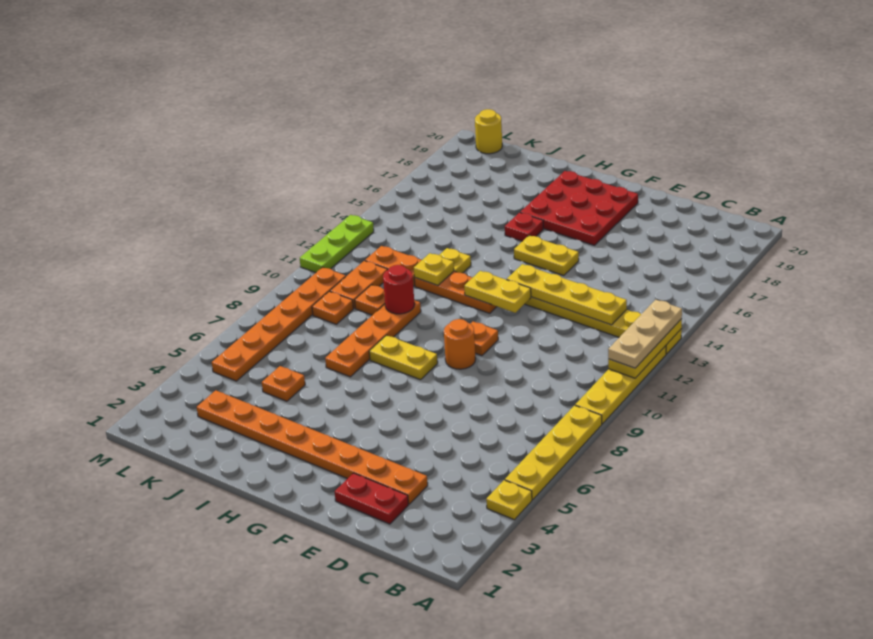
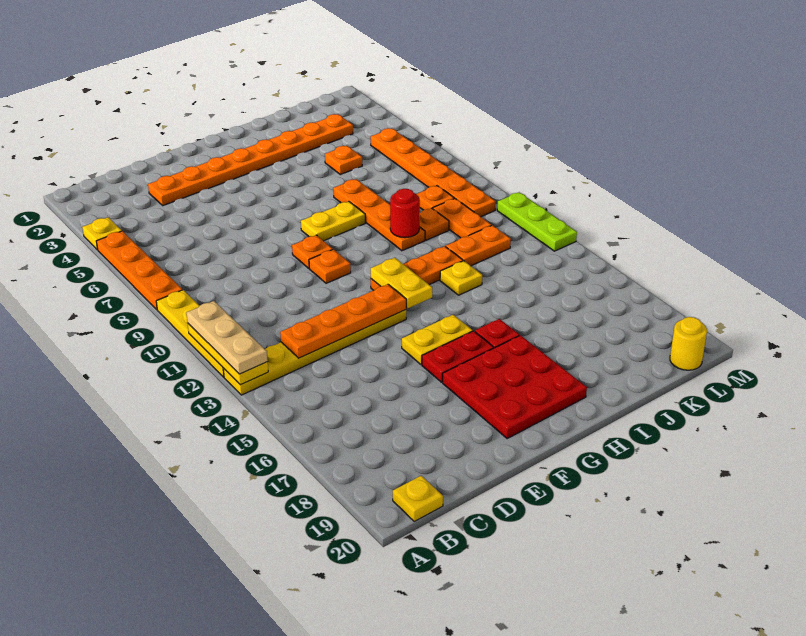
yellow plate A5:A8 level 1 -> orange plate A5:A8 level 1
yellow plate C13:F13 level 2 -> orange plate C13:F13 level 2
red plate D2:E2 level 1 -> red plate F16:G16 level 1
orange round brick F9 level 1 -> orange plate F9 level 1
yellow plate F12:G12 level 2 -> yellow plate G12:G13 level 2
yellow plate I12 level 2 -> yellow plate B20 level 1

